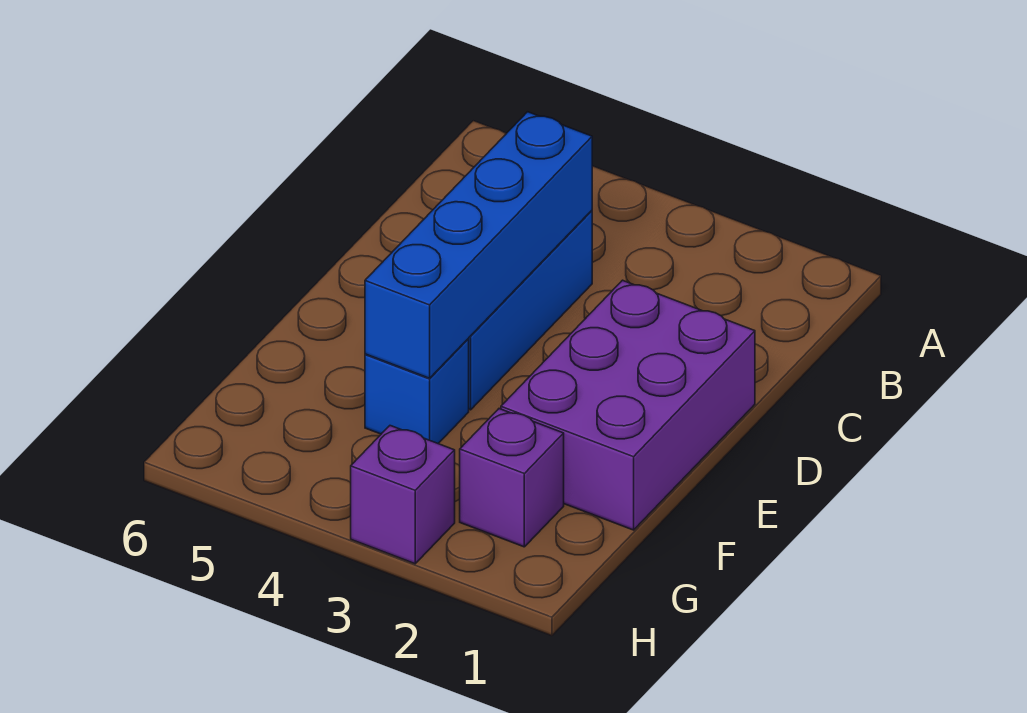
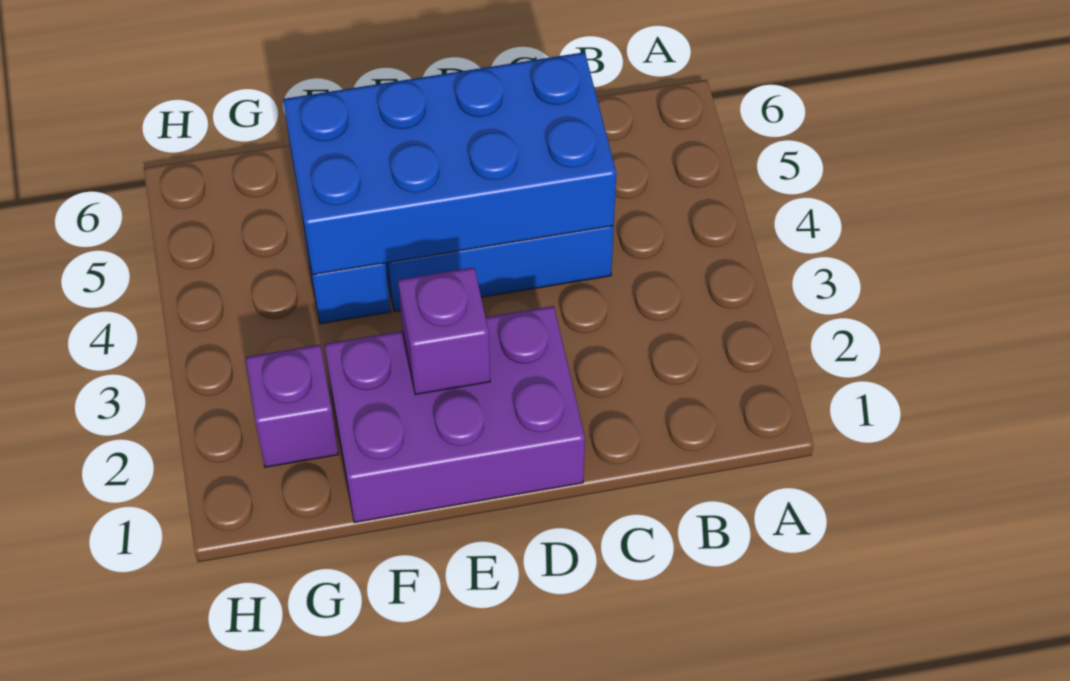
blue brick C4:F4 level 2 -> blue brick C4:F5 level 2
purple brick H3 level 1 -> purple brick E2 level 2

